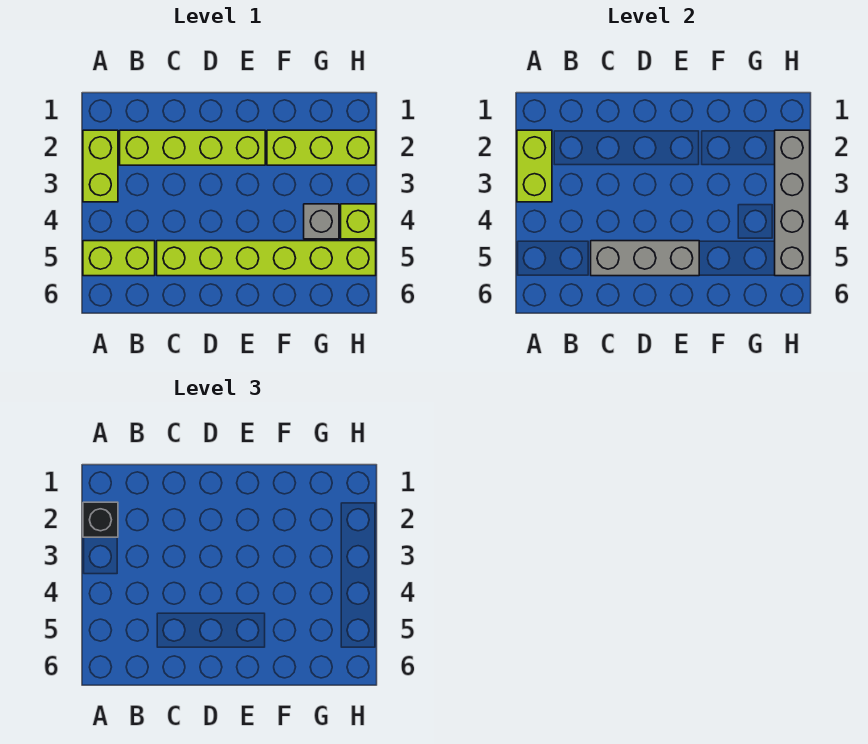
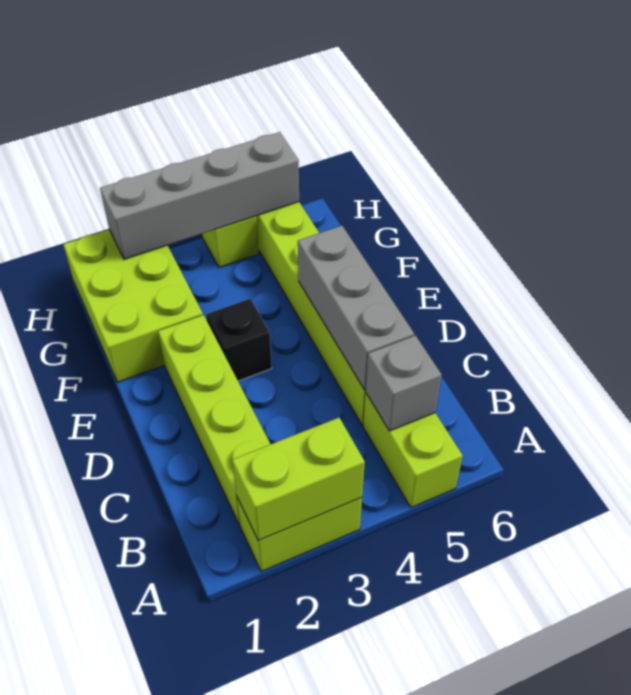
black brick A2 level 3 -> black brick E3 level 1
lime brick F2:H2 level 1 -> lime brick F1:H2 level 1
grey brick G4 level 1 -> grey brick B5 level 2

